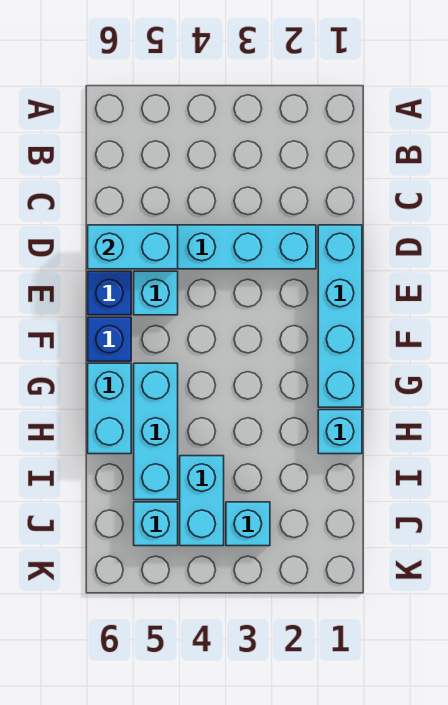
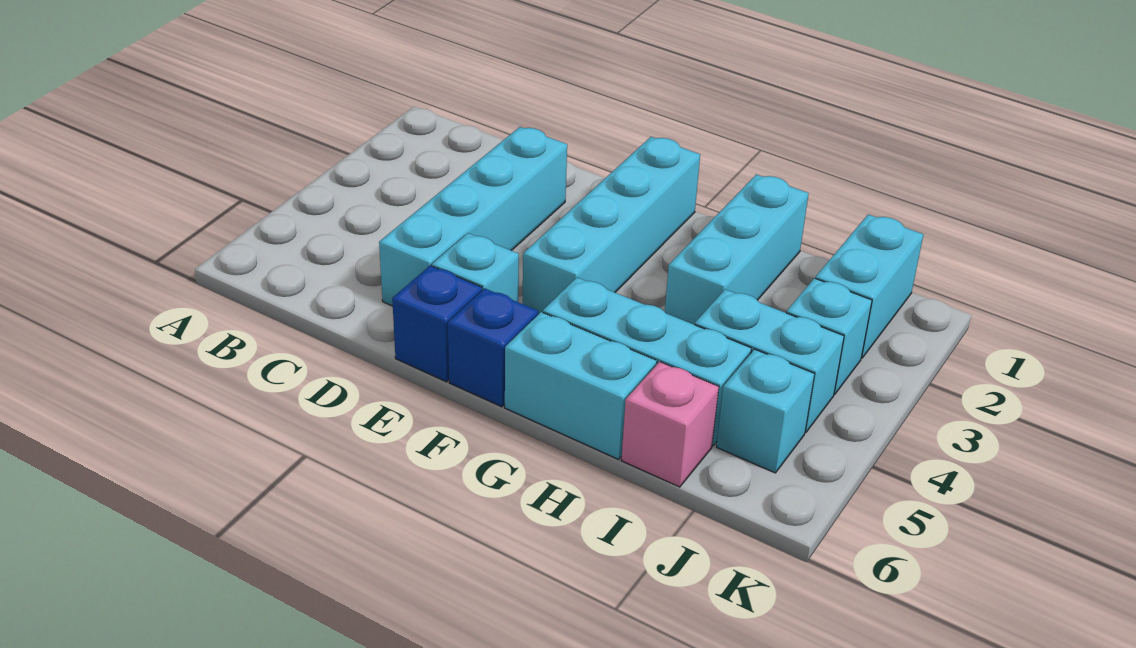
cyan brick D1:G1 level 1 -> cyan brick F1:F4 level 1
cyan brick D5:D6 level 2 -> cyan brick J1:J2 level 1
cyan brick H1 level 1 -> cyan brick H1:H3 level 1
none -> pink brick I6 level 1

